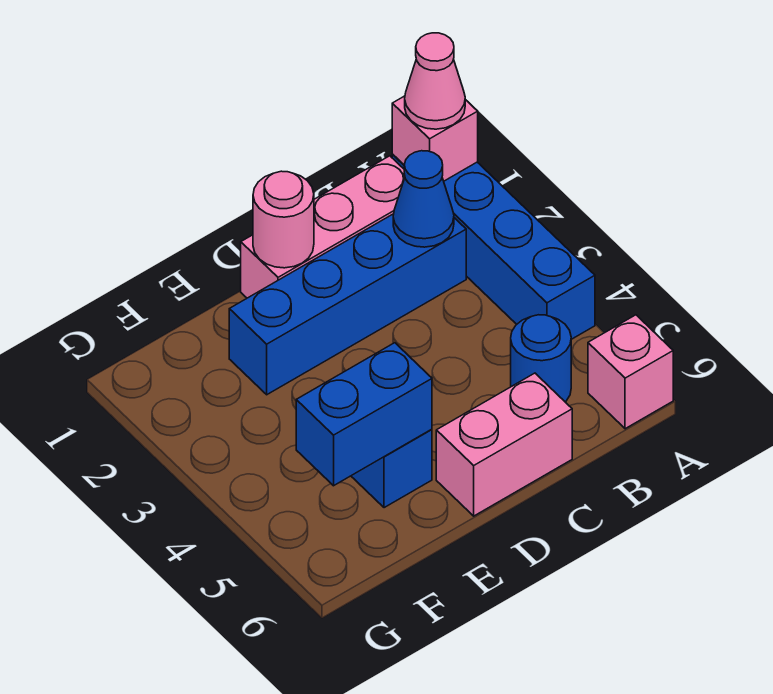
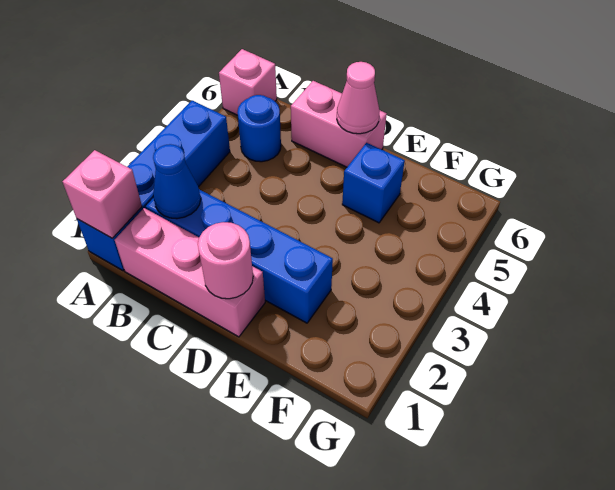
pink cone A1 level 3 -> pink cone D6 level 2
blue brick E5:F5 level 2 -> none

